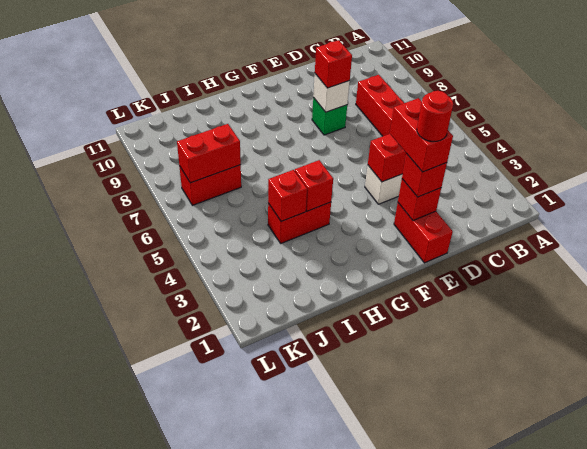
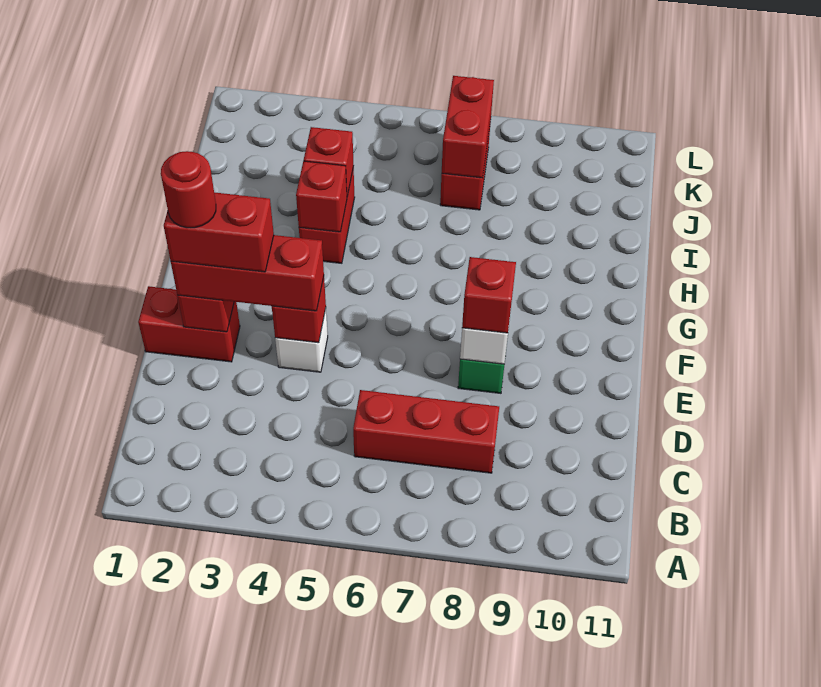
red brick E2 level 3 -> red brick E2:E4 level 3

